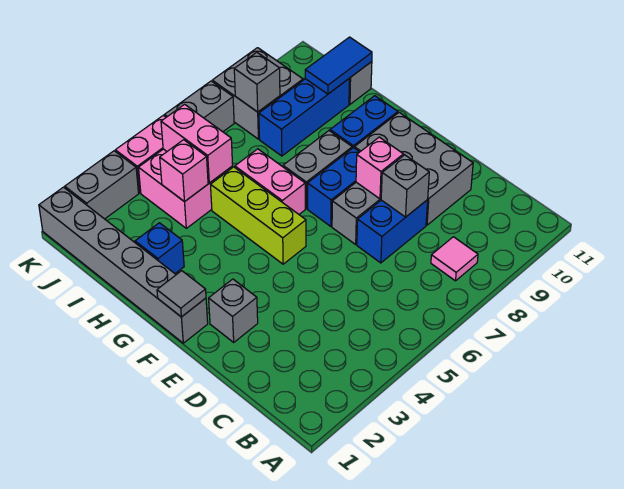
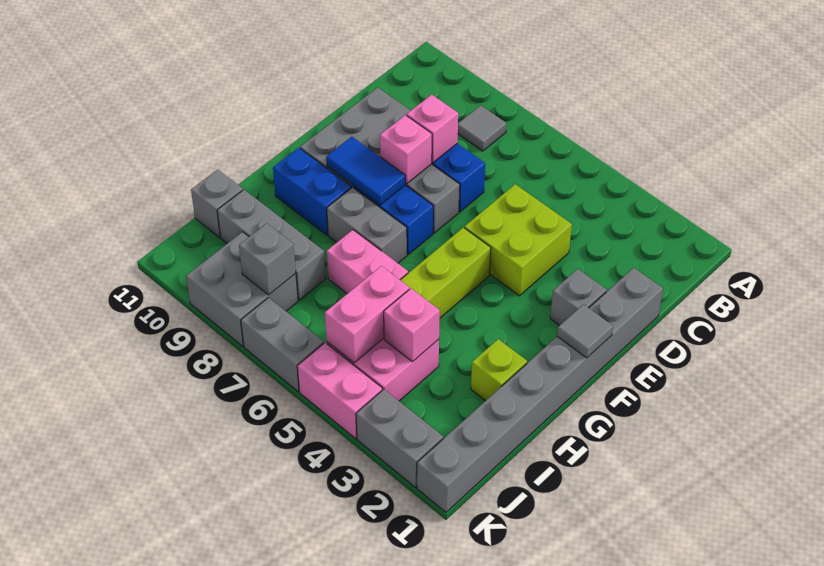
pink tile B8 level 1 -> grey tile B8 level 1
none -> lime brick D4:E5 level 1
grey brick D8 level 2 -> pink brick D8 level 2
grey brick F1:K1 level 1 -> grey brick D1:K1 level 1
pink brick G6:H6 level 1 -> pink brick H6:H7 level 1
blue brick H2 level 1 -> lime brick H2 level 1
blue brick I8:I10 level 1 -> grey brick I8:I10 level 1
blue tile I10:I11 level 2 -> blue tile F8:F9 level 2

